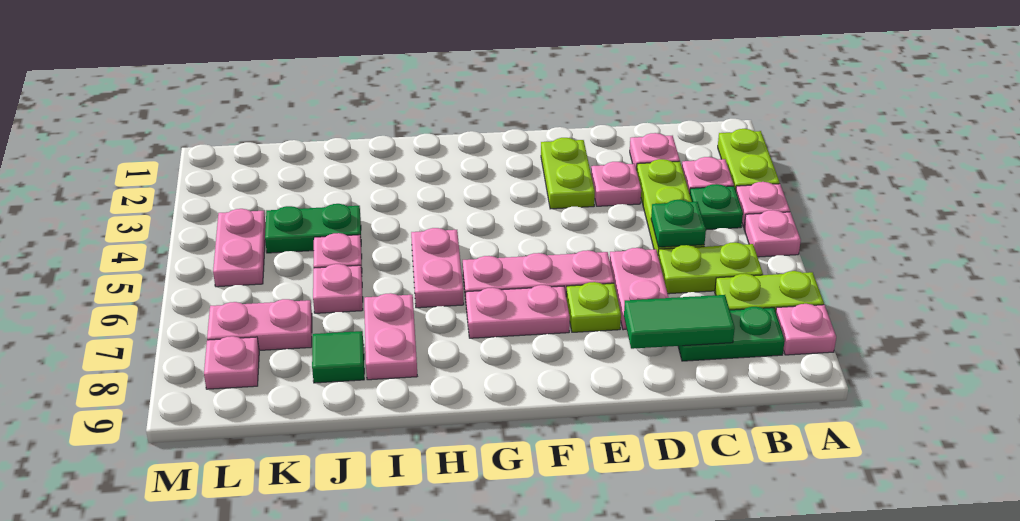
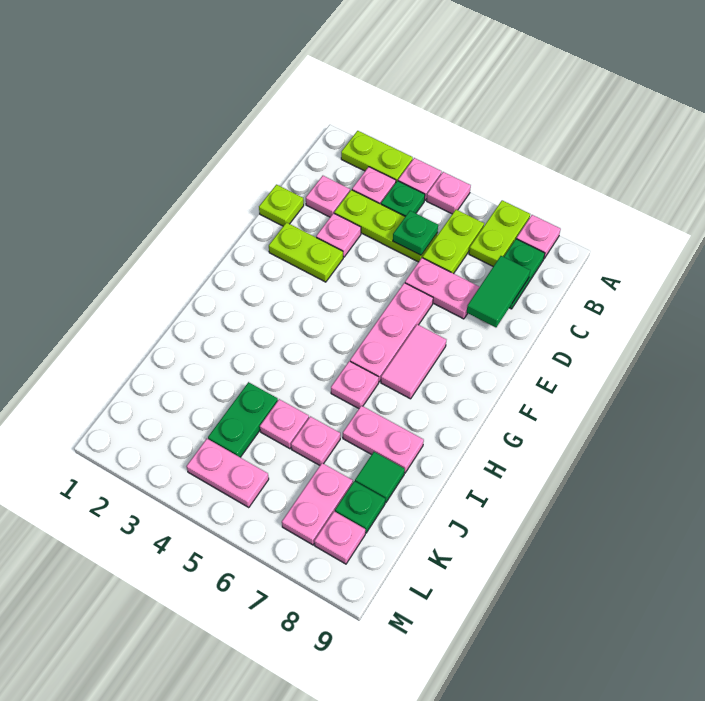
lime plate E7 level 1 -> lime plate D1 level 1
pink plate F7:G7 level 1 -> pink tile F7:G7 level 1
pink plate H5:H6 level 1 -> pink plate H6 level 1
none -> green plate K8 level 1

